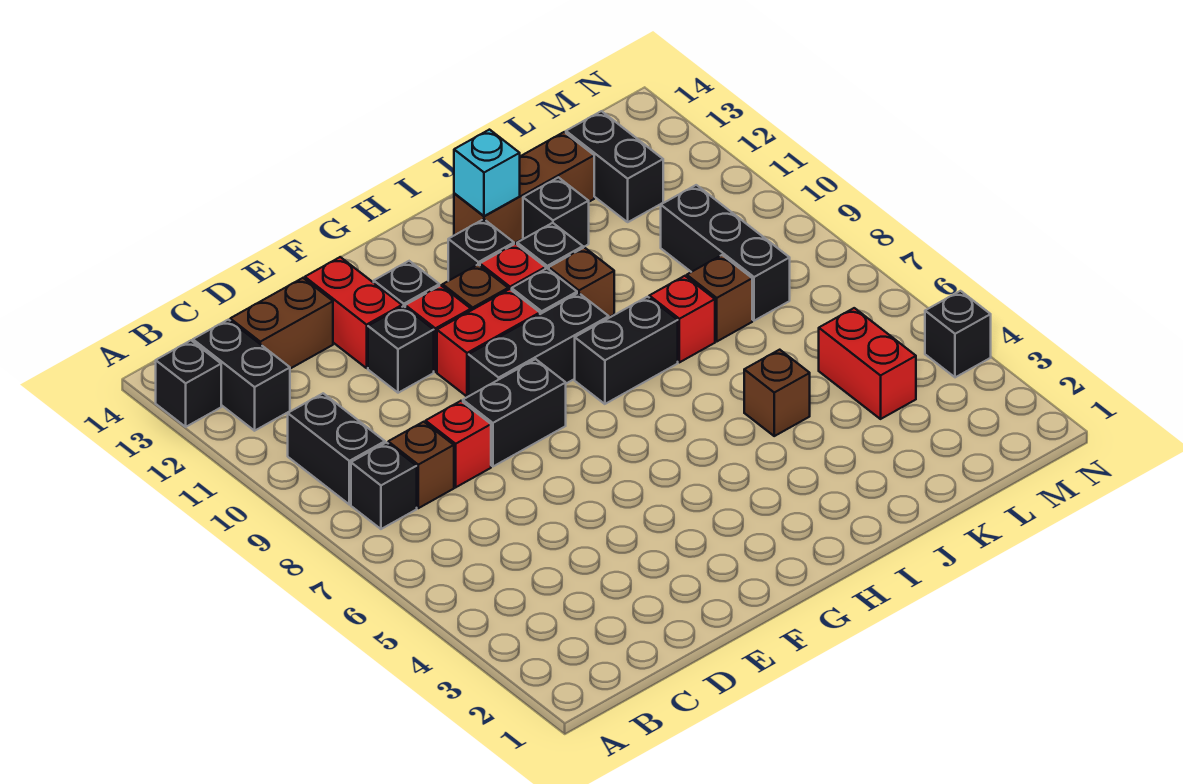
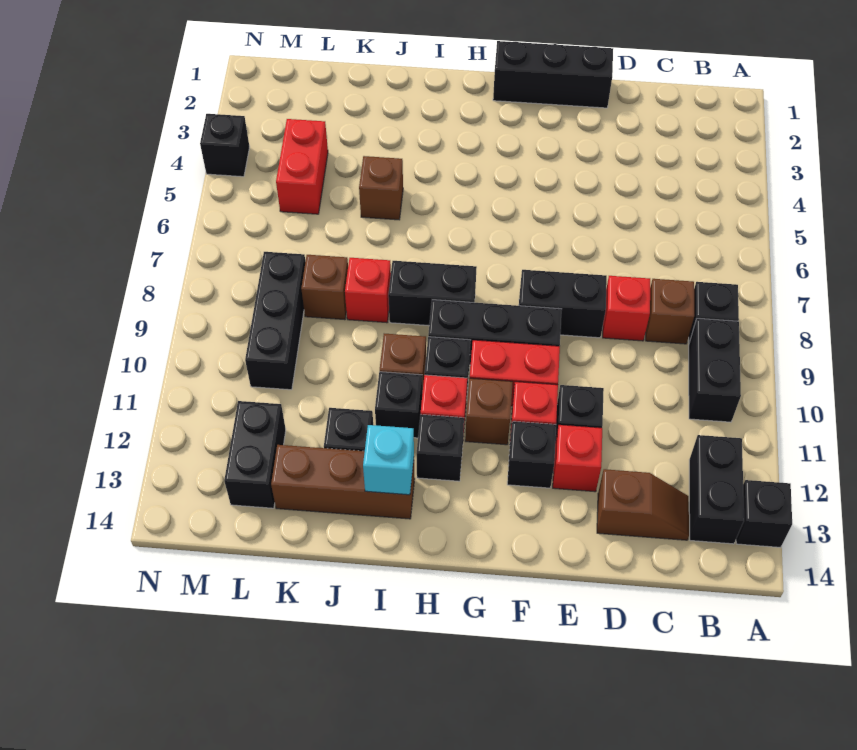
brown brick C13:D13 level 1 -> brown slope C13:D13 level 1 top D
none -> black brick E1:G1 level 1
red brick E12:E13 level 1 -> red brick E12 level 1

